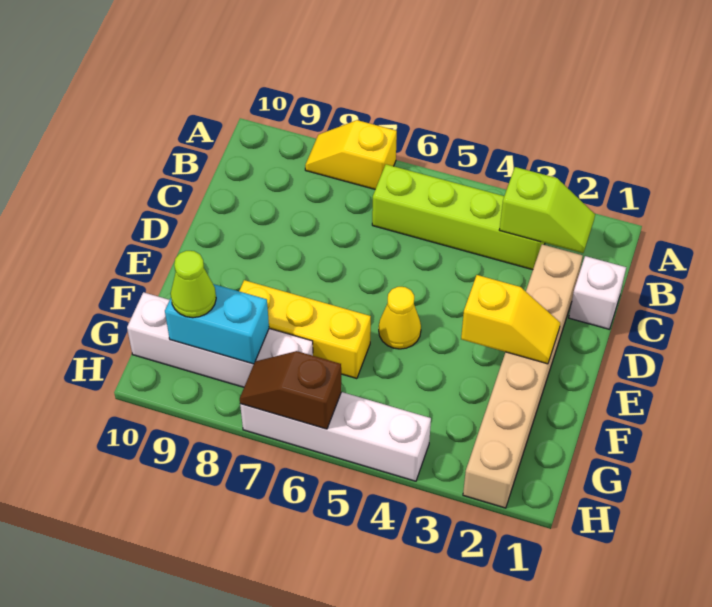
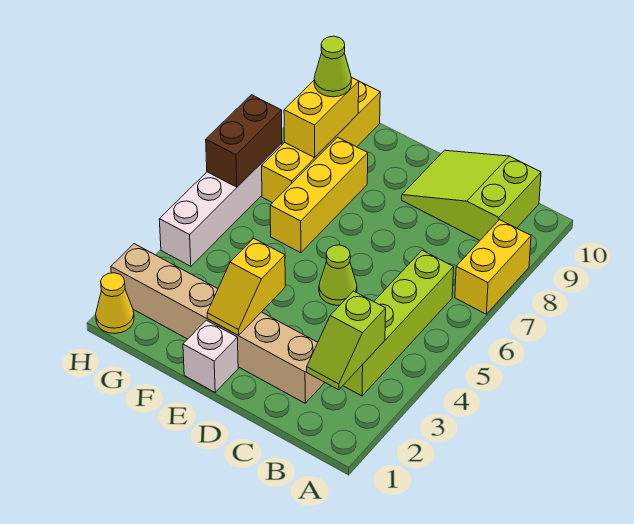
yellow slope A7:A8 level 1 top 7 -> yellow brick A7:A8 level 1
none -> lime slope B9:D10 level 1 top B
white brick C1 level 1 -> white brick E1 level 1
none -> lime cone D5 level 1
yellow cone E5 level 1 -> yellow cone H1 level 1
white brick G7:G10 level 1 -> yellow brick G7:G10 level 1
cyan brick G8:G9 level 2 -> yellow brick G8:G9 level 2
brown slope H6:H7 level 2 top 6 -> brown brick H6:H7 level 2

